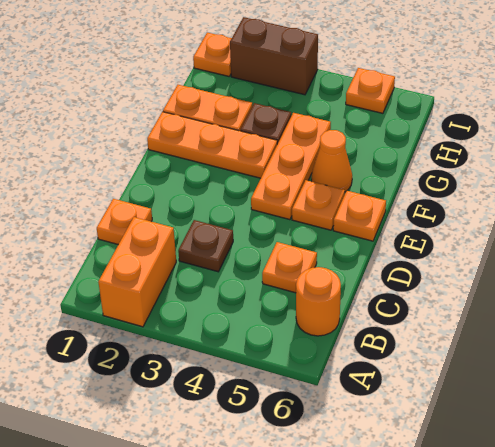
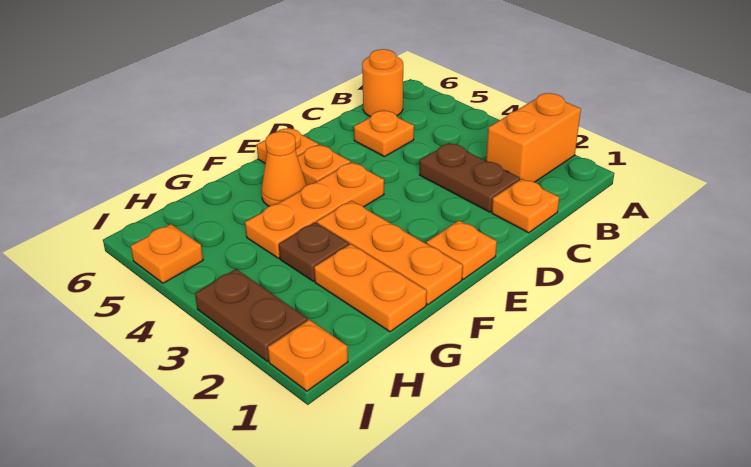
brown plate C3 level 1 -> brown plate C2:C3 level 1
none -> orange plate E1 level 1
brown brick I2:I3 level 1 -> brown plate I2:I3 level 1

